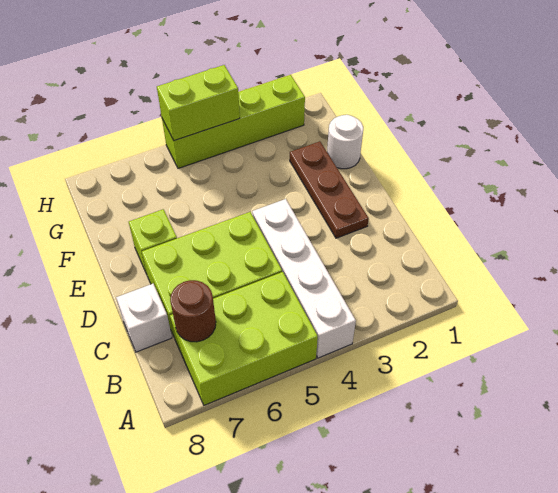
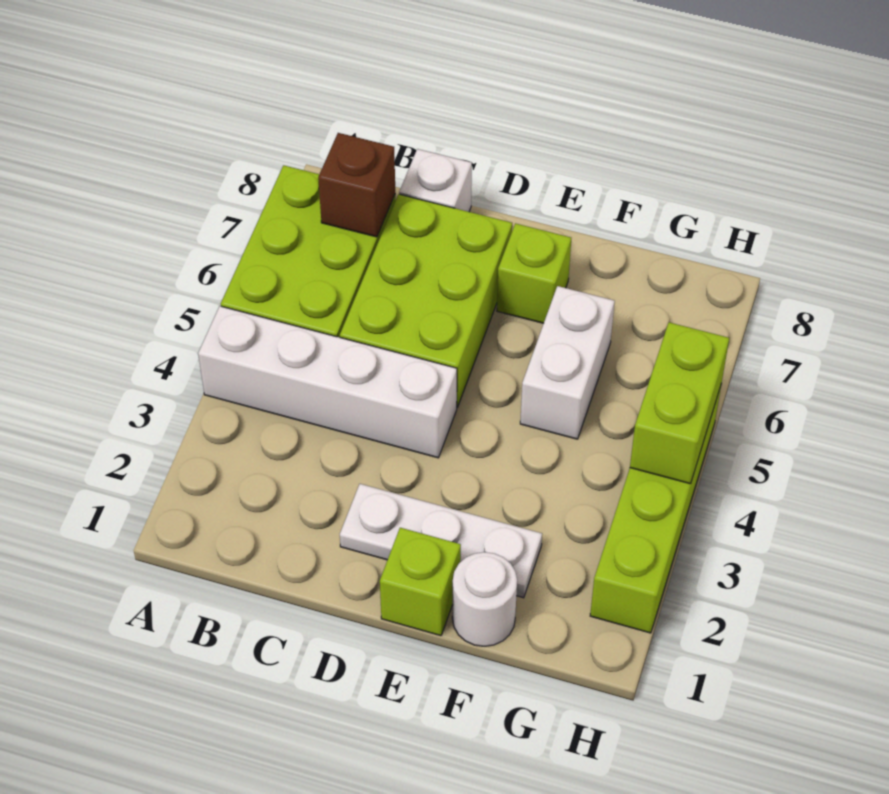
brown round brick B7 level 2 -> brown brick B7 level 2
brown plate D2:F2 level 1 -> white plate D2:F2 level 1
none -> lime brick E1 level 1
none -> white brick F5:F6 level 1

